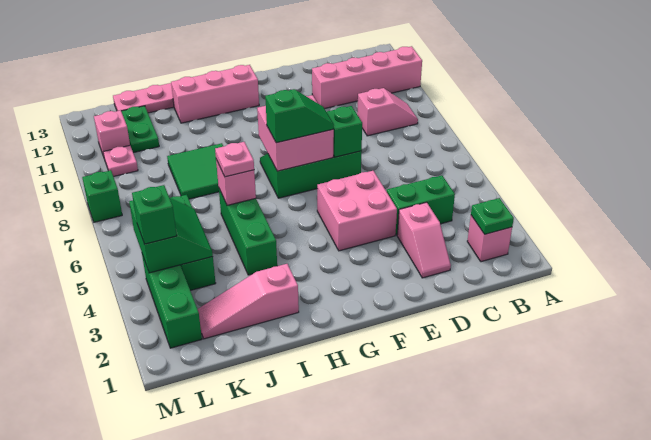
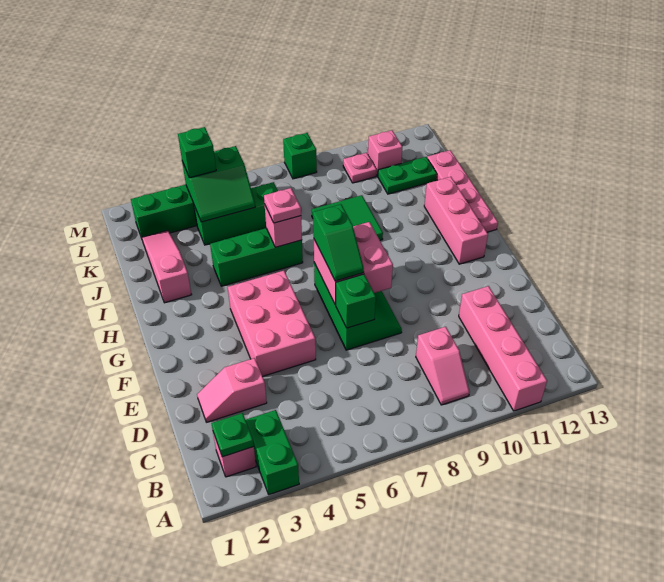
green brick C4:D4 level 1 -> green brick A3:B3 level 1
pink brick E4:F5 level 1 -> pink brick E4:G5 level 1

